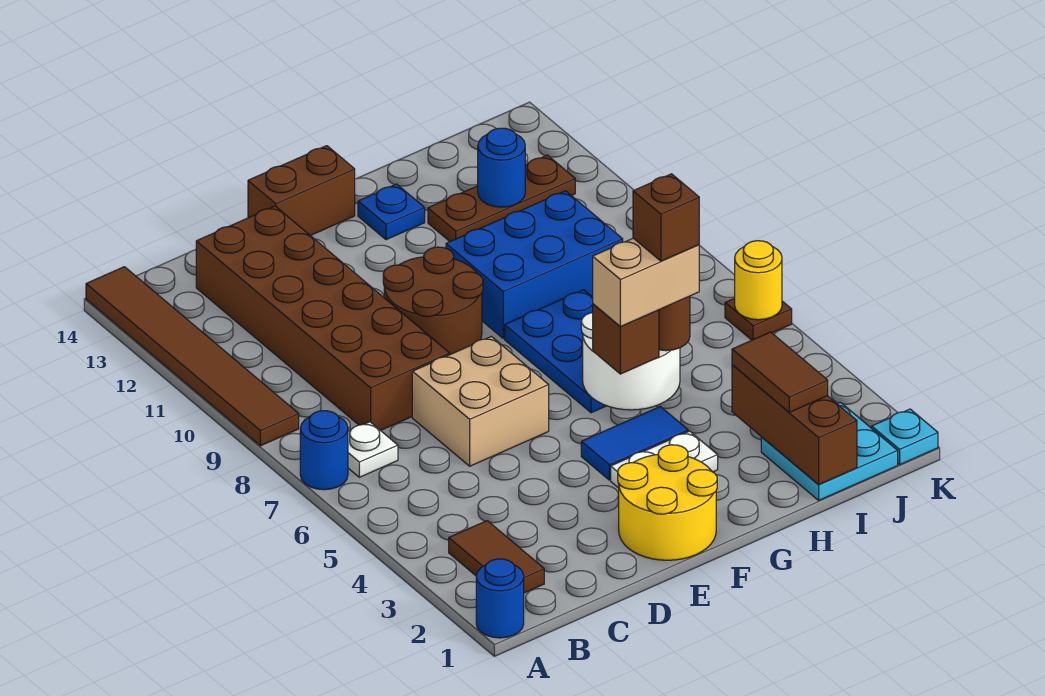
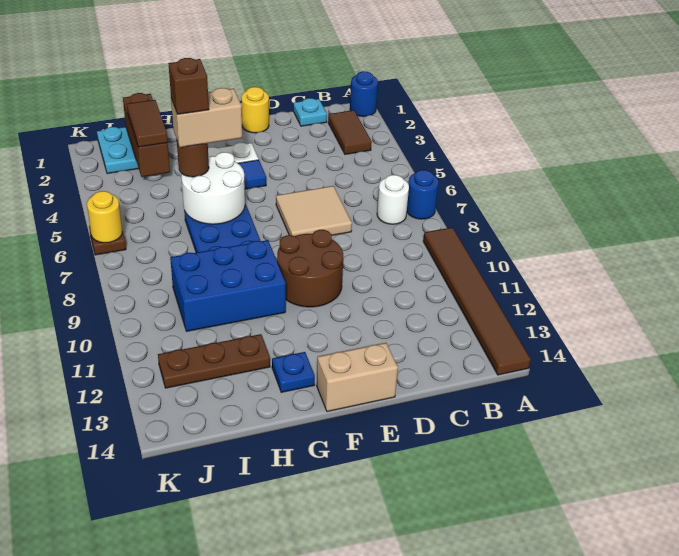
white plate B7 level 1 -> white round brick B7 level 1
brown brick C8:D13 level 1 -> none
tan brick D6:E7 level 1 -> tan tile D6:E7 level 1
yellow round brick E1:F2 level 1 -> yellow round brick E1 level 1
brown brick E14:F14 level 1 -> tan brick E14:F14 level 1
brown brick G5 level 3 -> none
blue round brick I12 level 2 -> none
cyan plate K1 level 1 -> cyan plate C1 level 1

